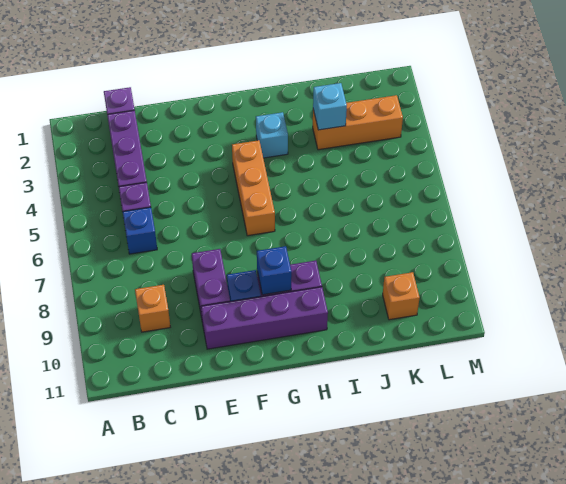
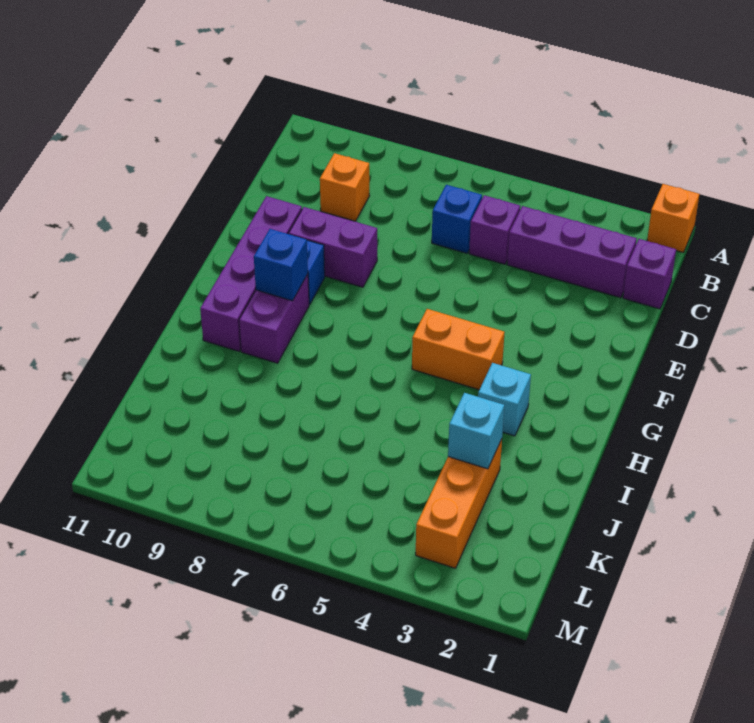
orange brick G4:G6 level 1 -> orange brick G4:G5 level 1
orange brick K10 level 1 -> orange brick A1 level 1

